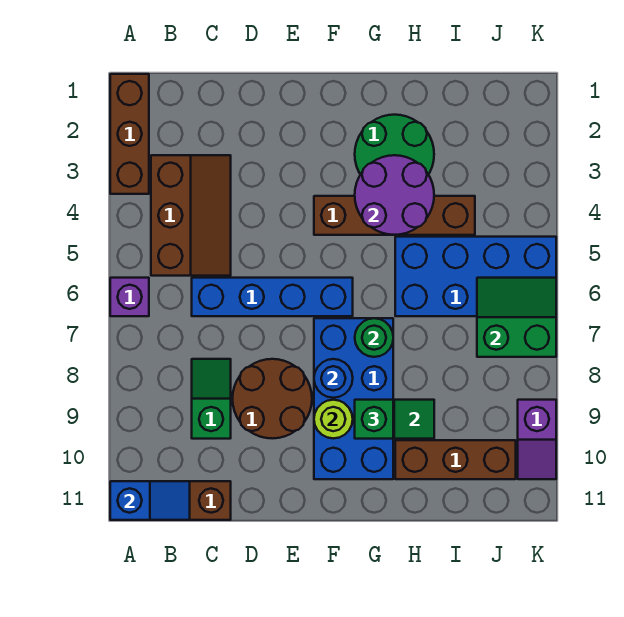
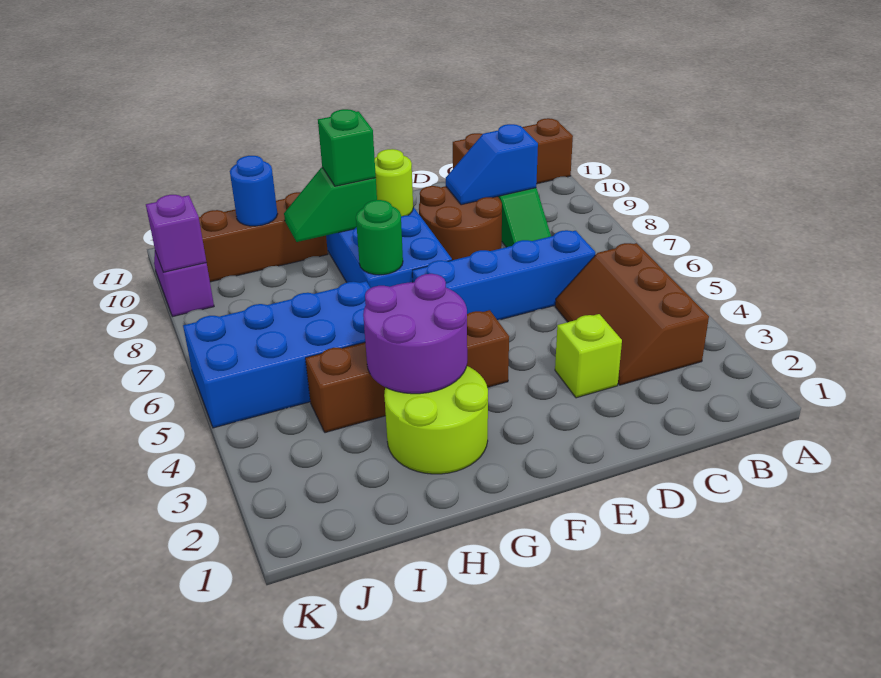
brown brick A1:A3 level 1 -> none
purple brick A6 level 1 -> purple brick K9 level 2
blue slope A11:B11 level 2 top A -> blue slope C9:D9 level 2 top C
none -> lime brick D3 level 1
blue round brick F8 level 2 -> blue round brick I10 level 2
green round brick G2:H3 level 1 -> lime round brick G2:H3 level 1
green slope J6:K7 level 2 top 7 -> none

